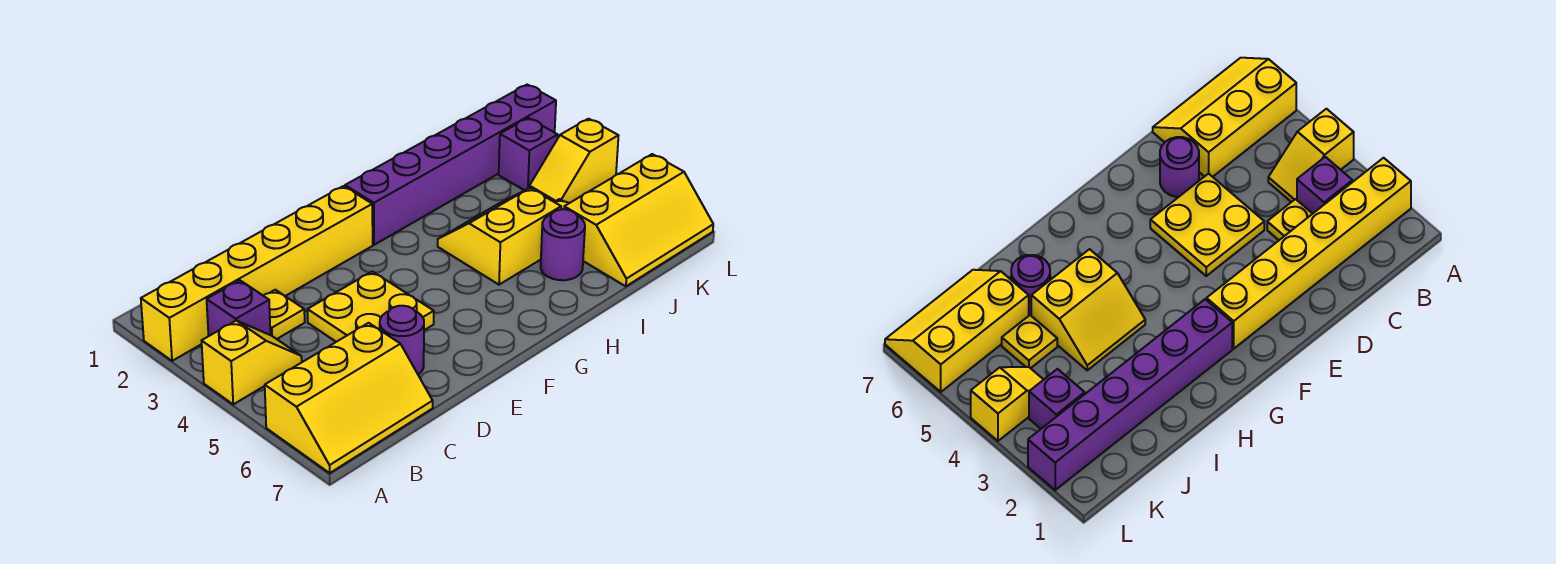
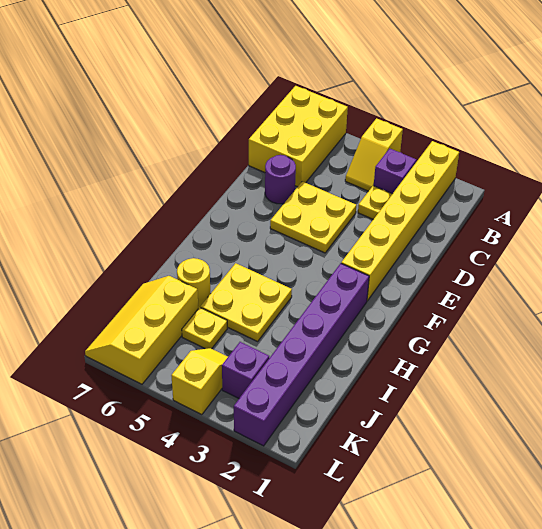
yellow slope A6:C7 level 1 top 6 -> yellow brick A6:C7 level 1
yellow slope H4:I5 level 1 top 5 -> yellow plate H4:I5 level 1
purple round brick I6 level 1 -> yellow round brick I6 level 1

